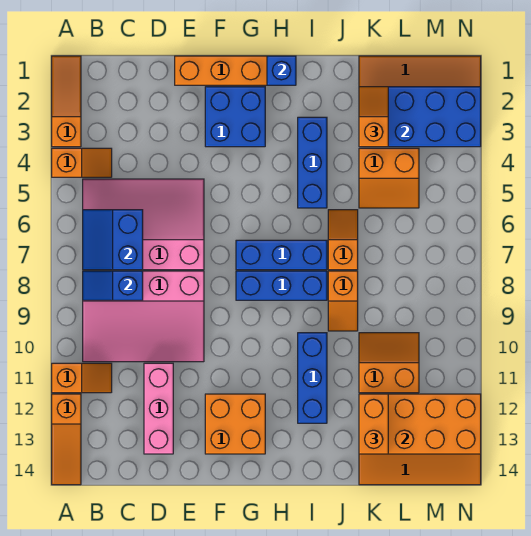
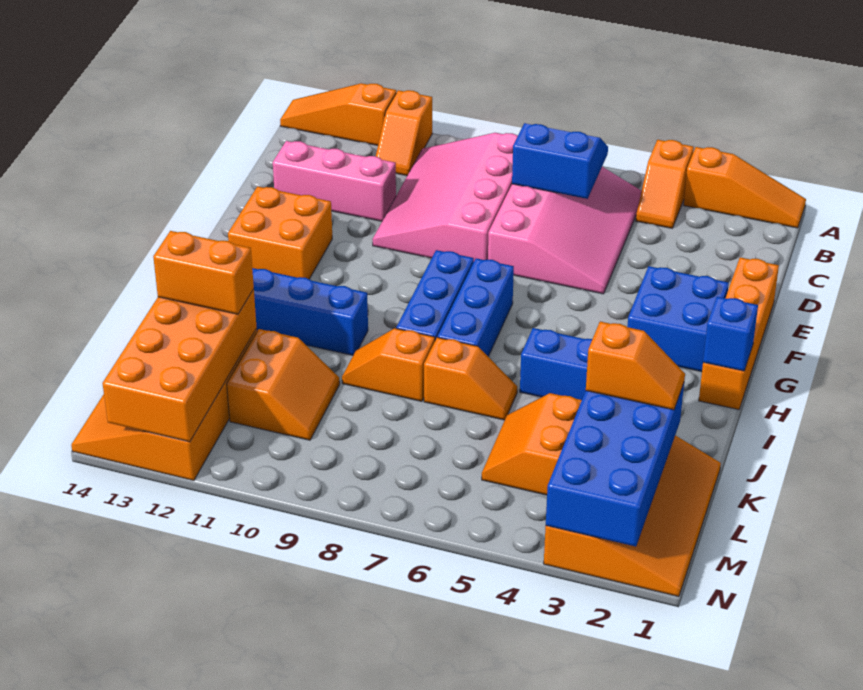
blue slope B8:C8 level 2 top C -> none

